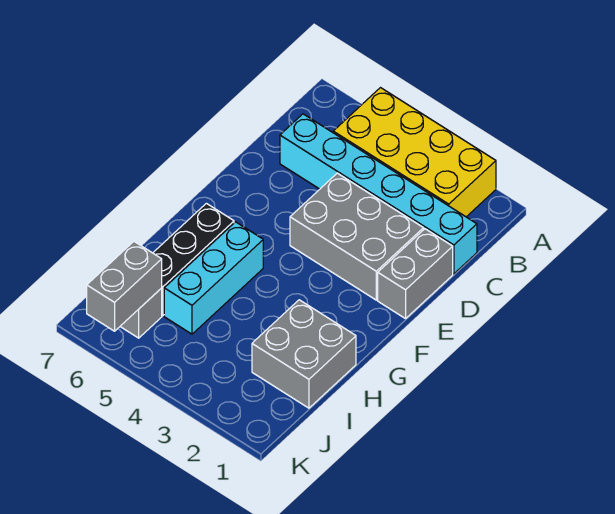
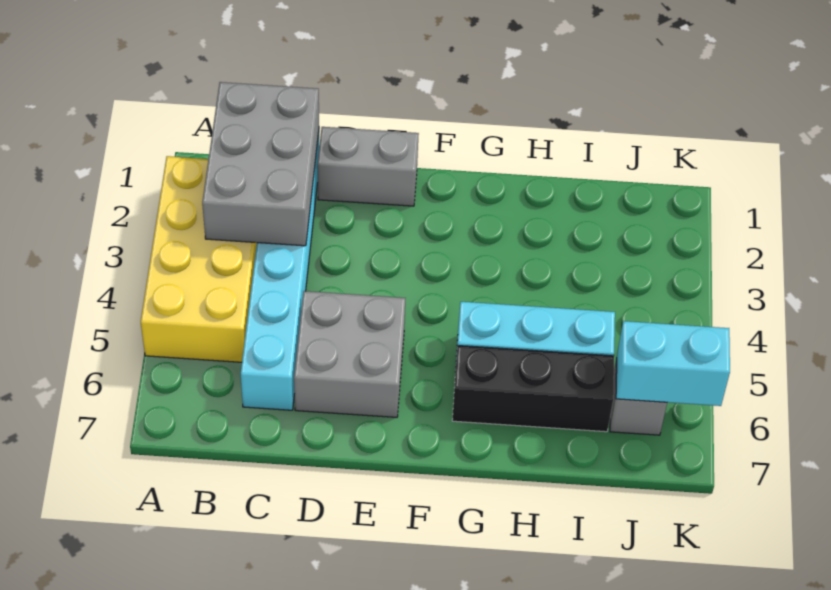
grey brick D2:E4 level 1 -> grey brick B1:C3 level 2
grey brick H1:I2 level 1 -> grey brick D5:E6 level 1
grey brick J6:K6 level 2 -> cyan brick J6:K6 level 2

